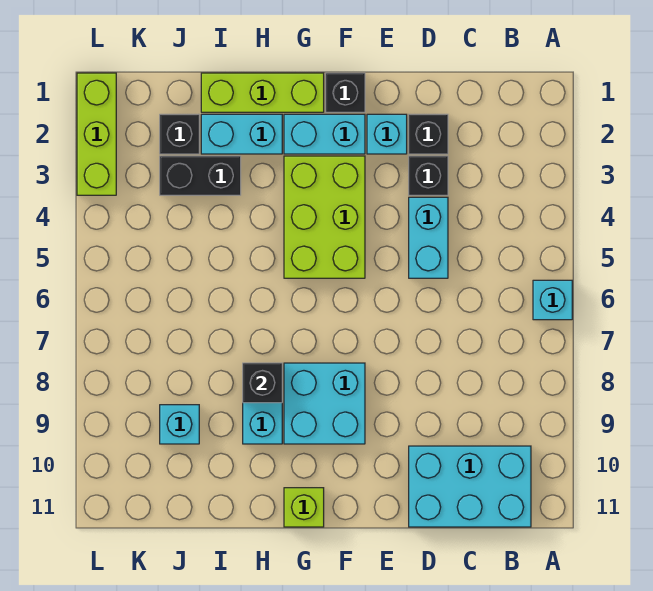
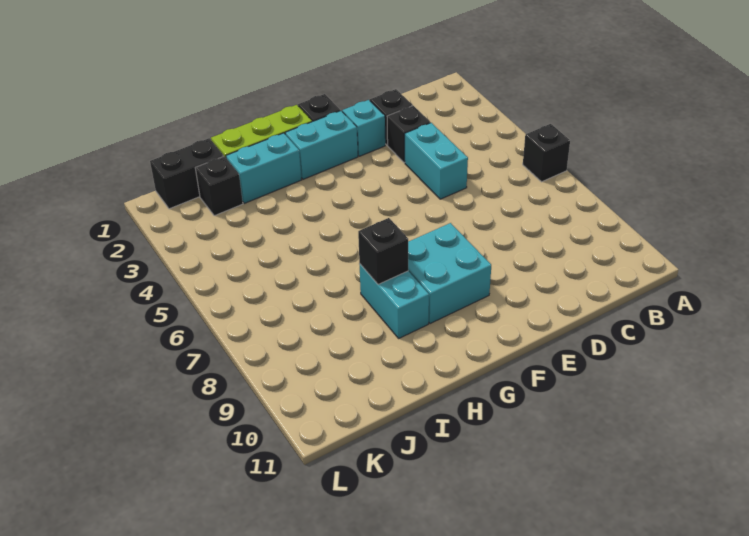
cyan brick A6 level 1 -> black brick A6 level 1
cyan brick B10:D11 level 1 -> none
lime brick F3:G5 level 1 -> none
lime brick G11 level 1 -> none
black brick I3:J3 level 1 -> black brick J1:K1 level 1
cyan brick J9 level 1 -> none
lime brick L1:L3 level 1 -> none

